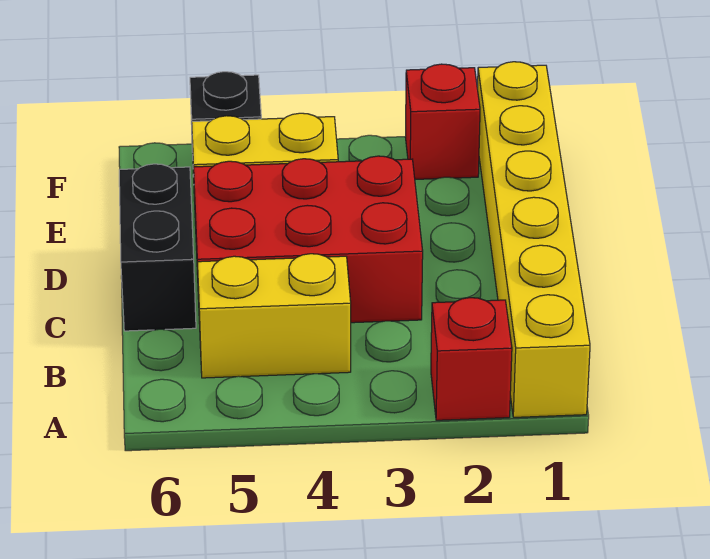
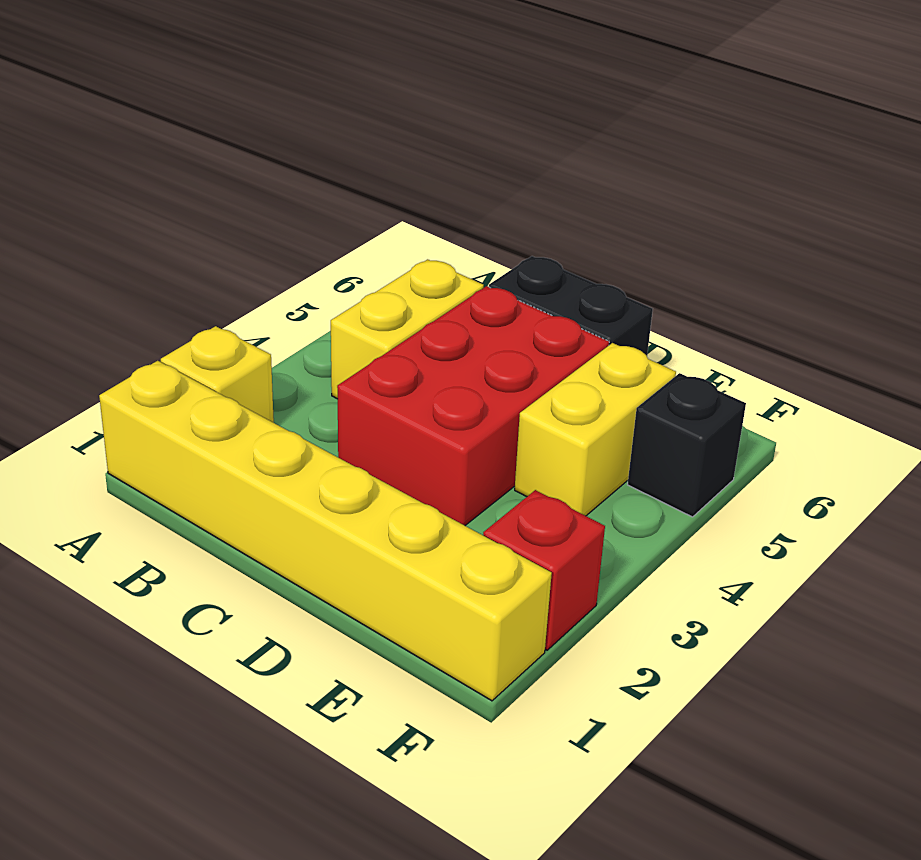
red brick A2 level 1 -> yellow brick A2 level 1

